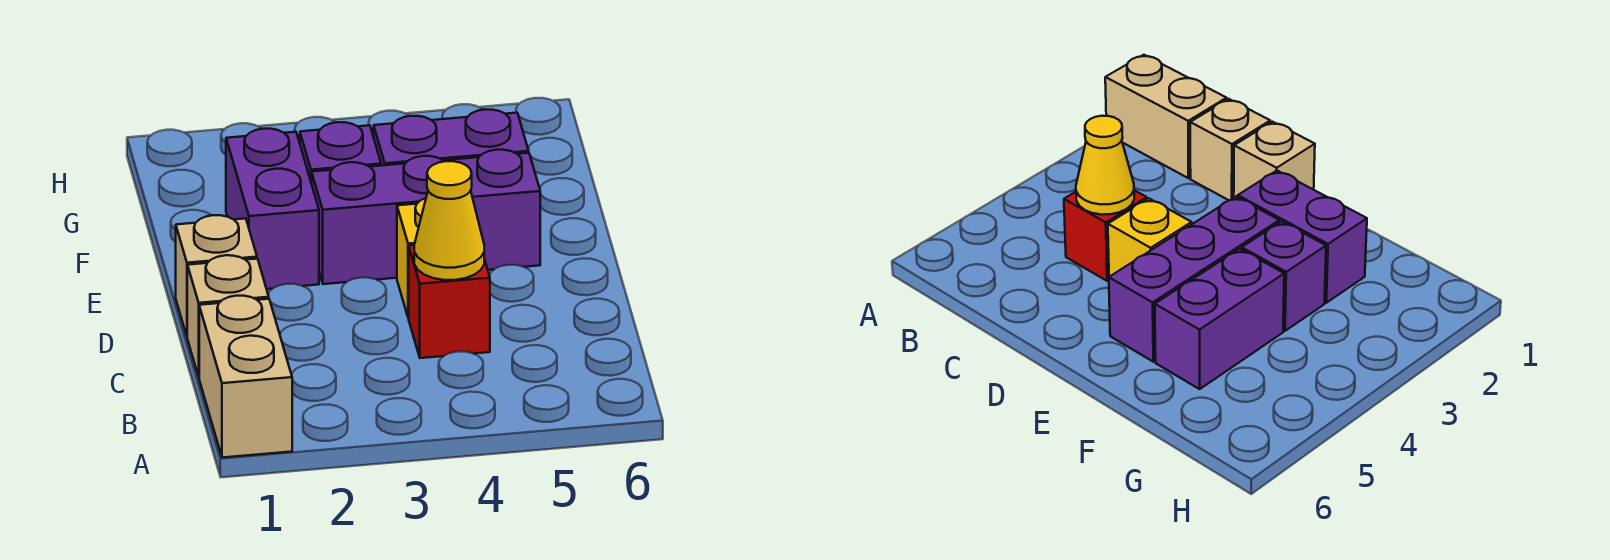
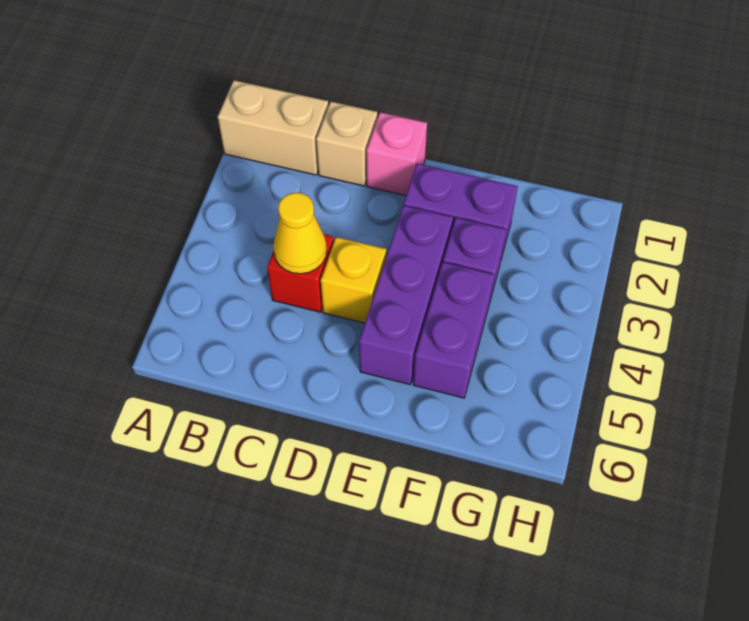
tan brick D1 level 1 -> pink brick D1 level 1

